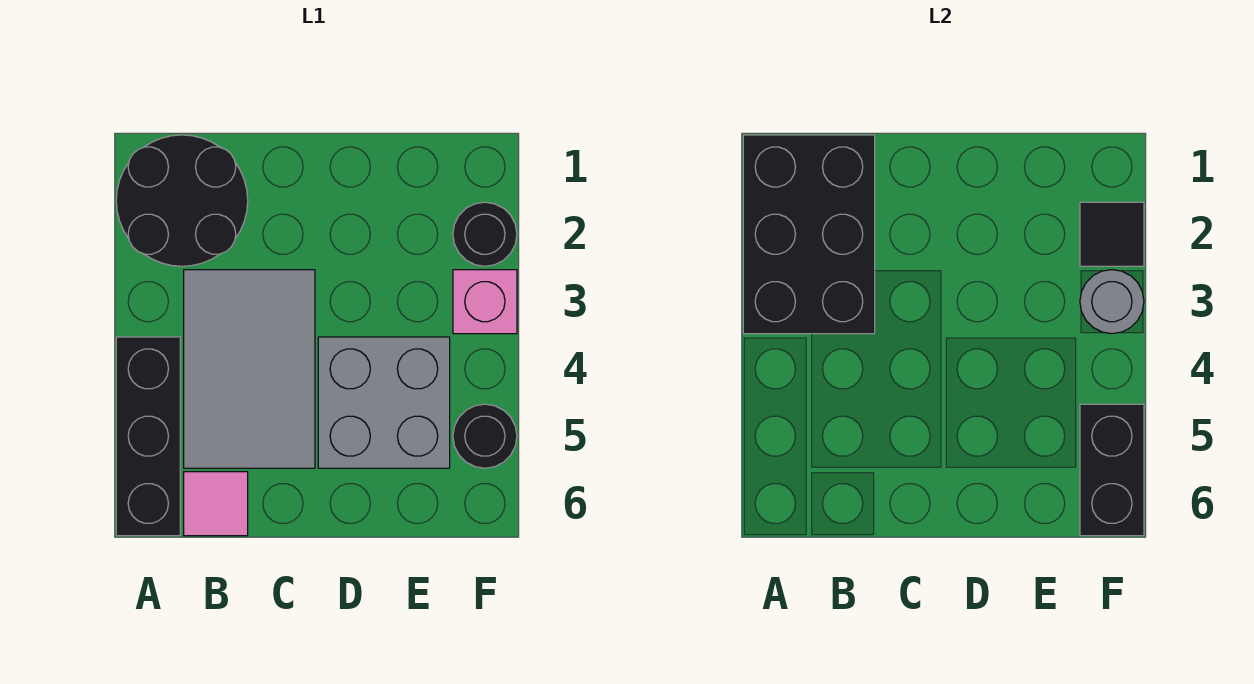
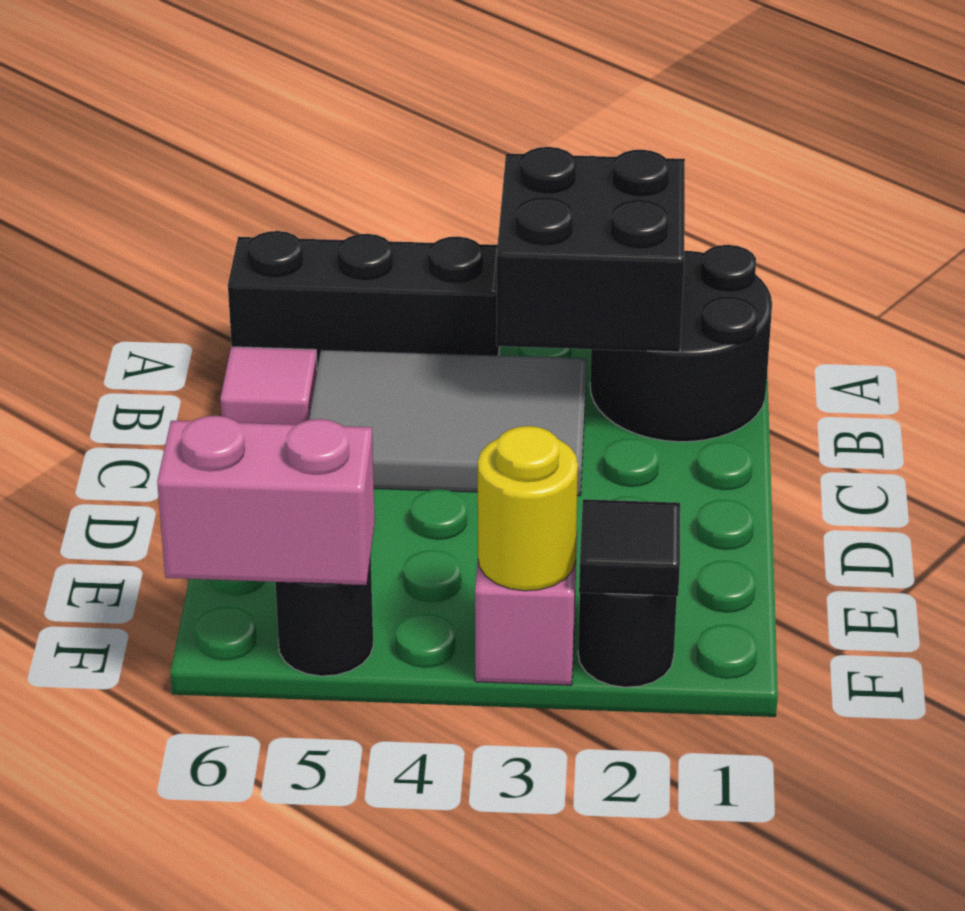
black brick A1:B3 level 2 -> black brick A2:B3 level 2
grey brick D4:E5 level 1 -> none
grey round brick F3 level 2 -> yellow round brick F3 level 2
black brick F5:F6 level 2 -> pink brick F5:F6 level 2

